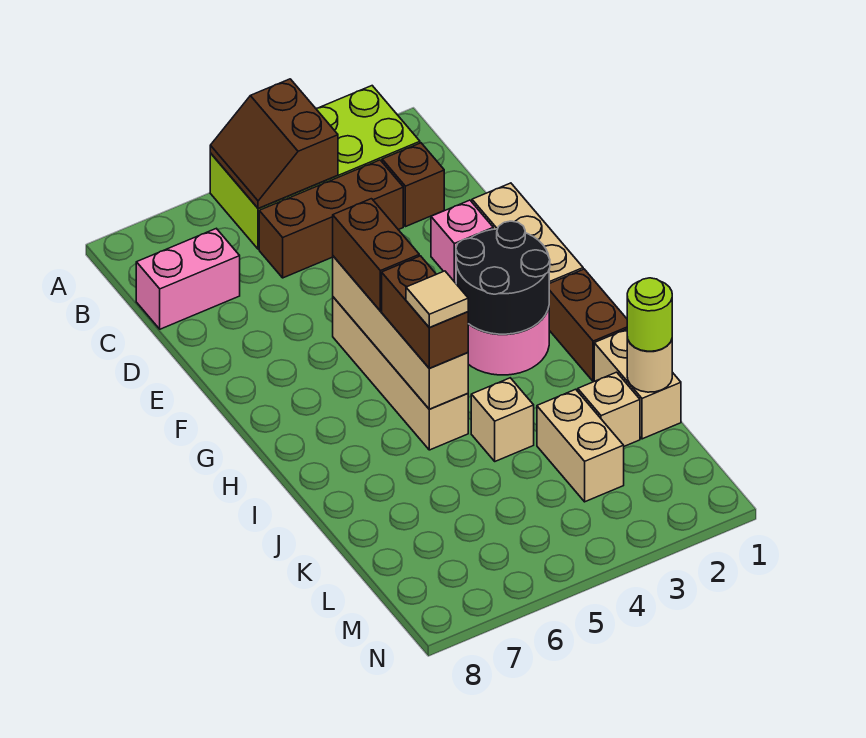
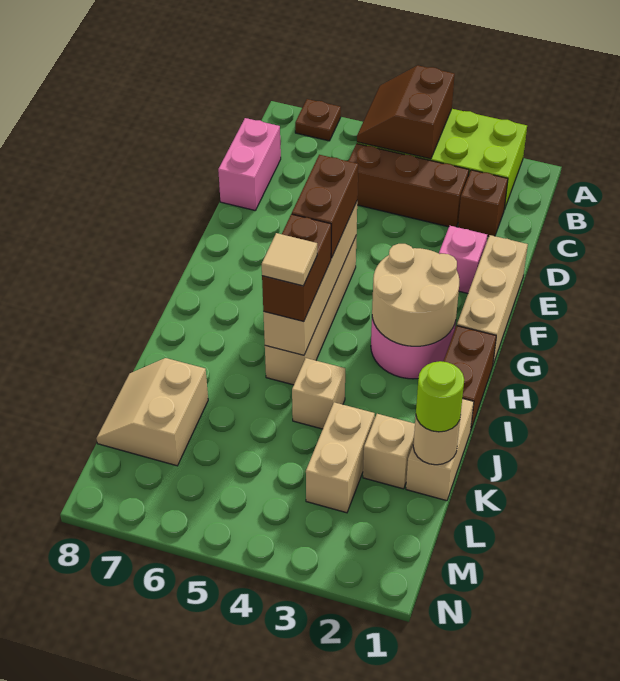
none -> brown plate A7 level 1
pink brick C7:C8 level 1 -> pink brick C8:D8 level 1
black round brick G2:H3 level 2 -> tan round brick G2:H3 level 2
none -> tan slope K7:L8 level 1 top 7

